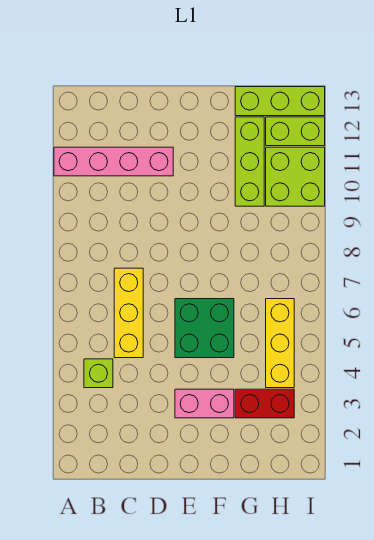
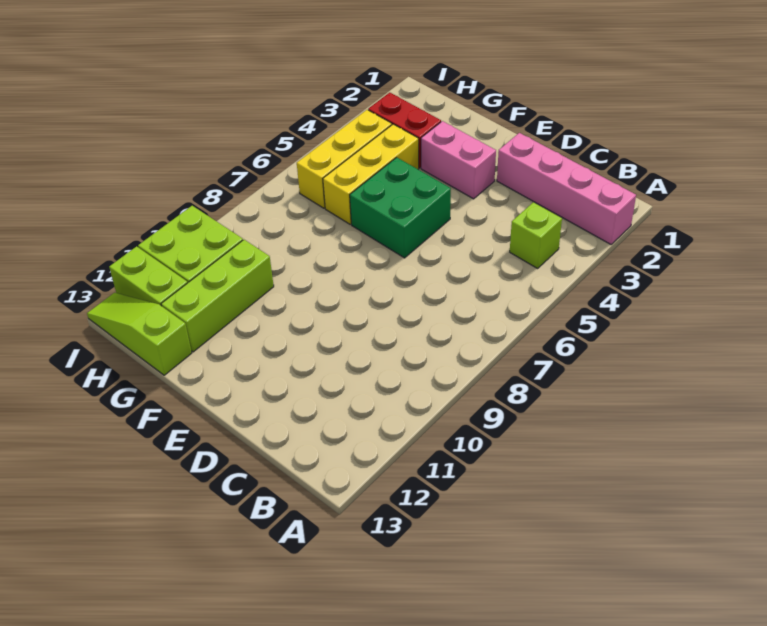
pink brick A11:D11 level 1 -> pink brick A2:D2 level 1
yellow brick C5:C7 level 1 -> yellow brick G4:G6 level 1
lime brick G13:I13 level 1 -> lime slope G13:I13 level 1 top G

